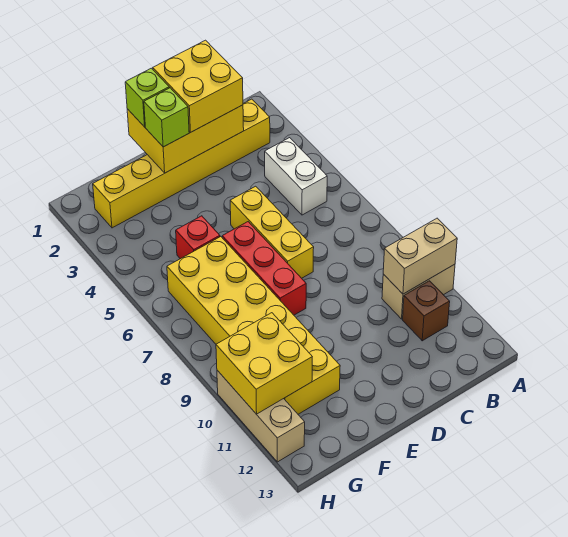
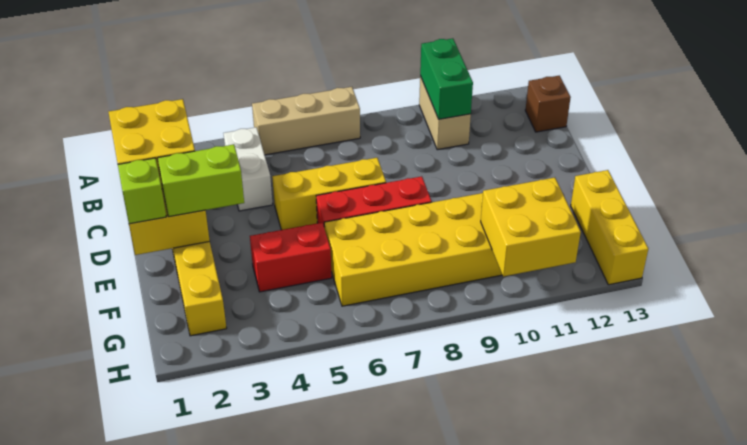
tan brick A10:B10 level 2 -> green brick A10:B10 level 2
white brick B4:B5 level 1 -> white brick B4:C4 level 1
brown brick B11 level 1 -> brown brick B13 level 1
lime brick E2 level 3 -> lime brick E2:E3 level 3
red brick F5 level 1 -> red brick F4:F5 level 1
none -> yellow brick F13:H13 level 1
tan brick H10:H12 level 1 -> tan brick A5:A7 level 1

